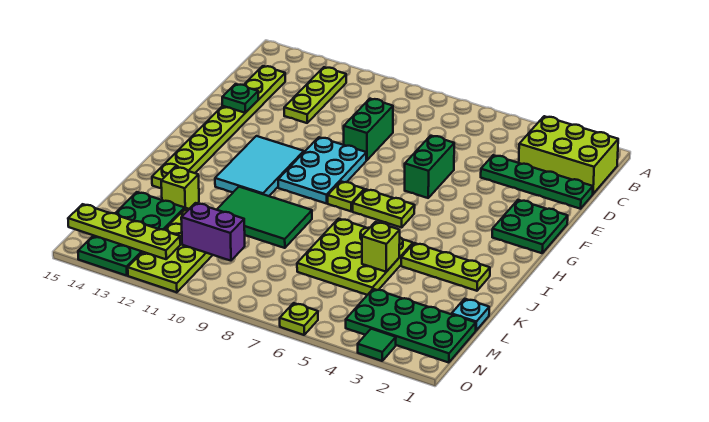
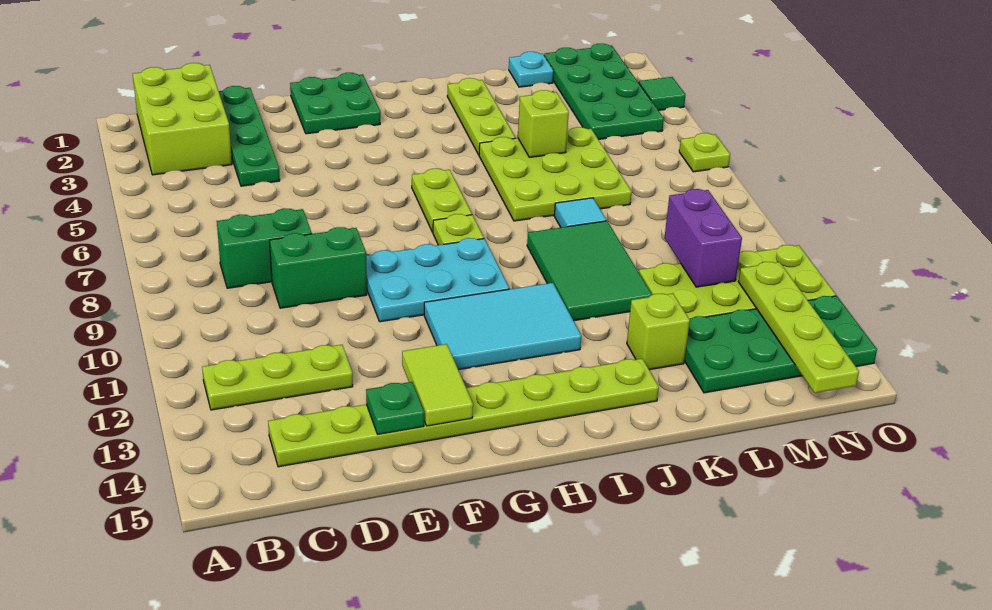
green brick E6:F6 level 1 -> green brick C8:D8 level 1
none -> lime tile F13:F14 level 2
none -> cyan tile K8 level 1

